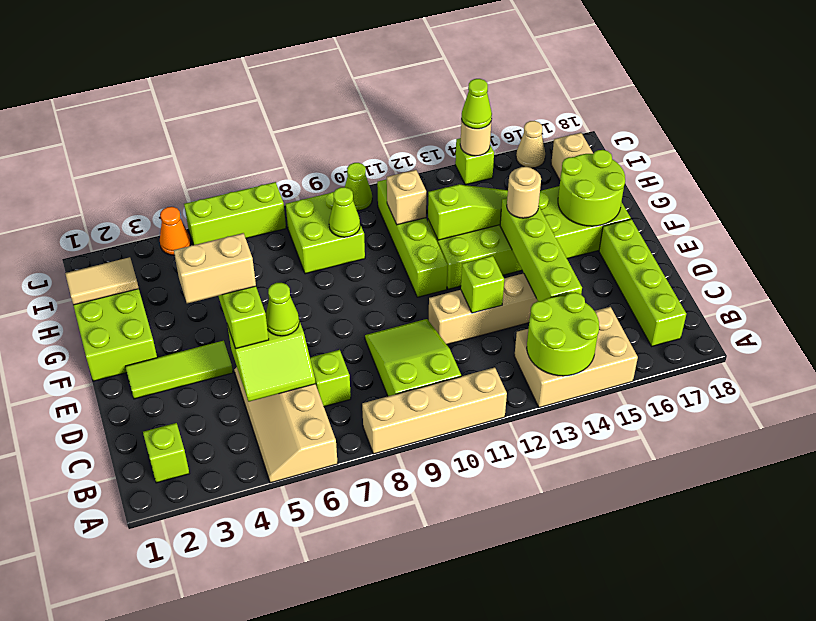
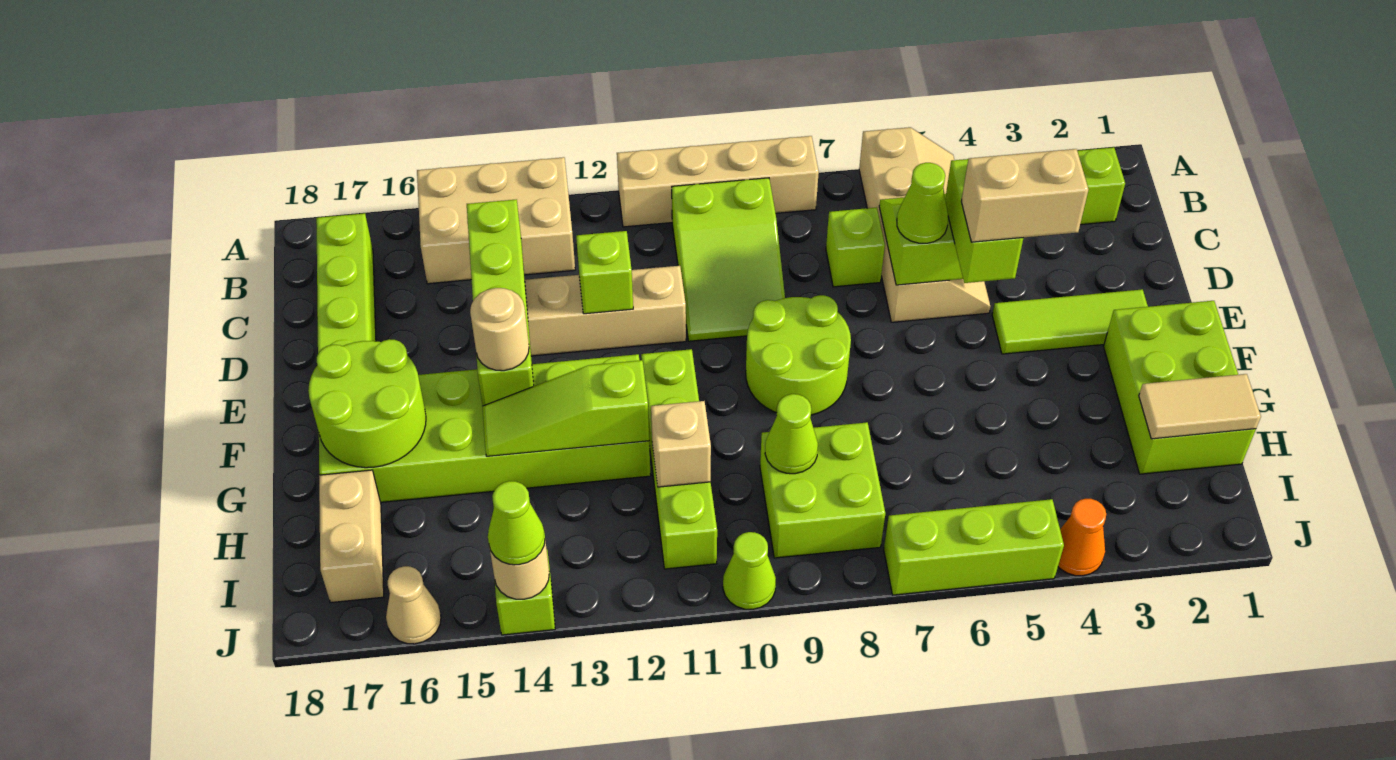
lime round brick A13:B14 level 2 -> lime round brick E8:F9 level 1

